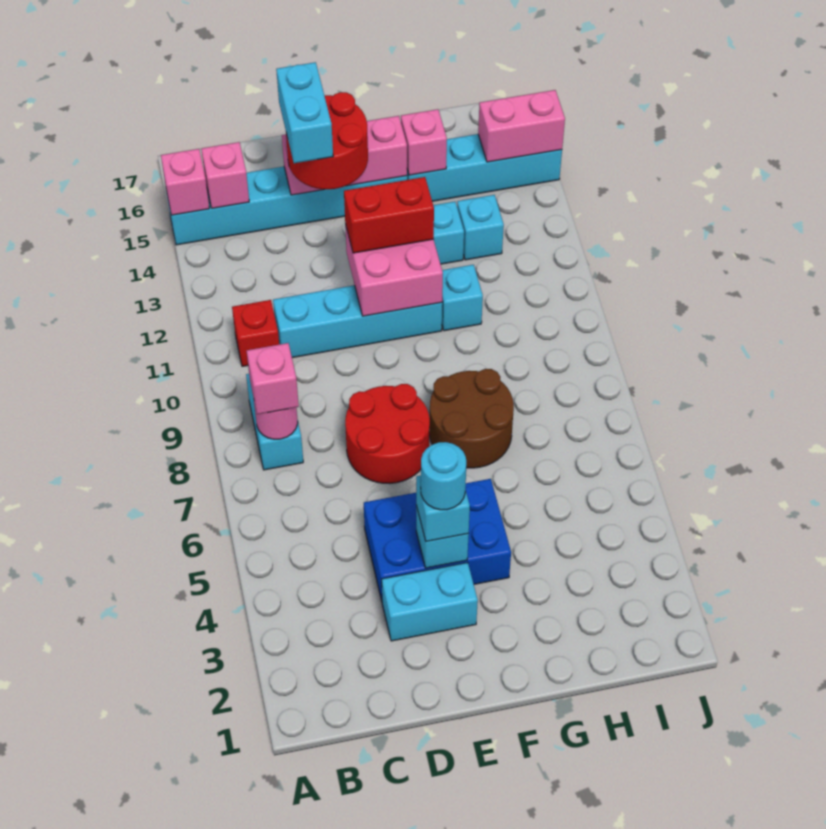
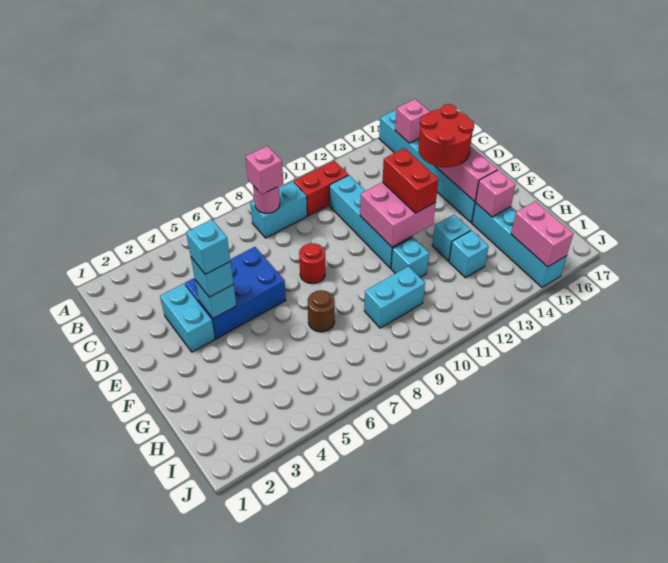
pink brick A15 level 2 -> none
red brick B11 level 1 -> red brick B10:B11 level 1
blue brick D4:F5 level 1 -> blue brick D4:E6 level 1
red round brick D7:E8 level 1 -> red round brick E8 level 1
cyan brick D14:D15 level 4 -> cyan brick H9:H10 level 1
cyan round brick E4 level 4 -> cyan brick E4 level 4
brown round brick F7:G8 level 1 -> brown round brick G7 level 1

